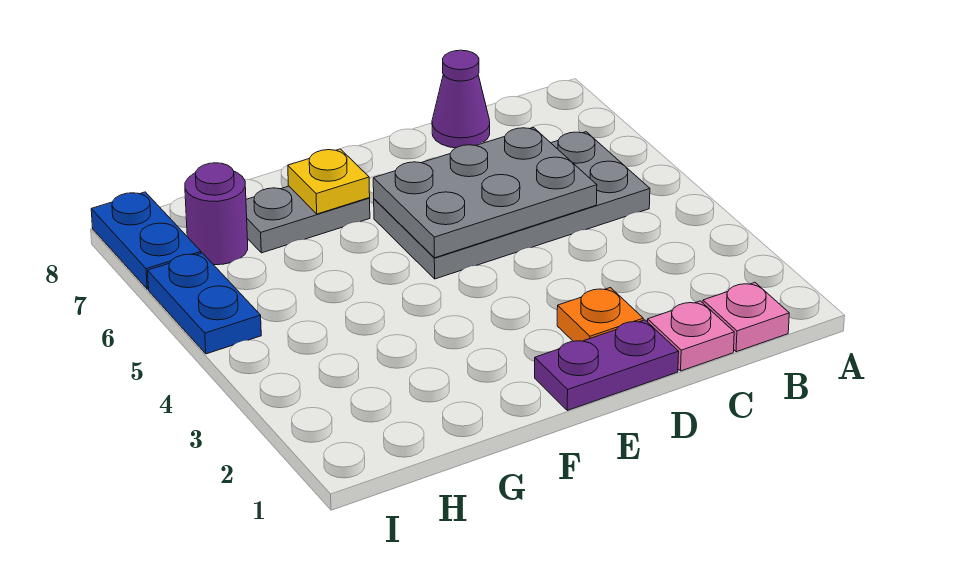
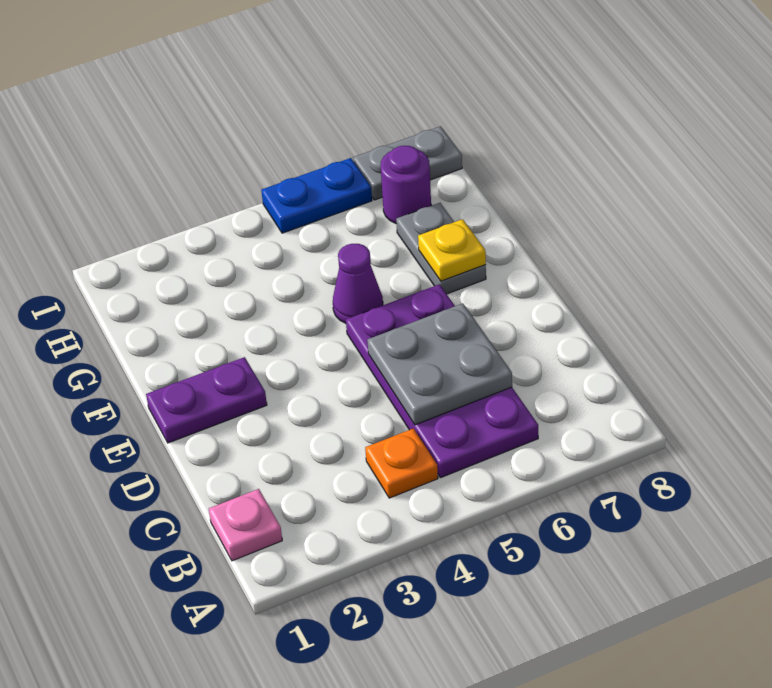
grey plate B5:E6 level 1 -> purple plate B5:E6 level 1
pink plate C1 level 1 -> none
grey plate C5:E6 level 2 -> grey plate C5:D6 level 2
purple cone C8 level 1 -> purple cone F5 level 1
purple plate D1:E1 level 1 -> purple plate E1:E2 level 1
orange plate D2 level 1 -> orange plate B4 level 1
blue plate I7:I8 level 1 -> grey plate I7:I8 level 1

